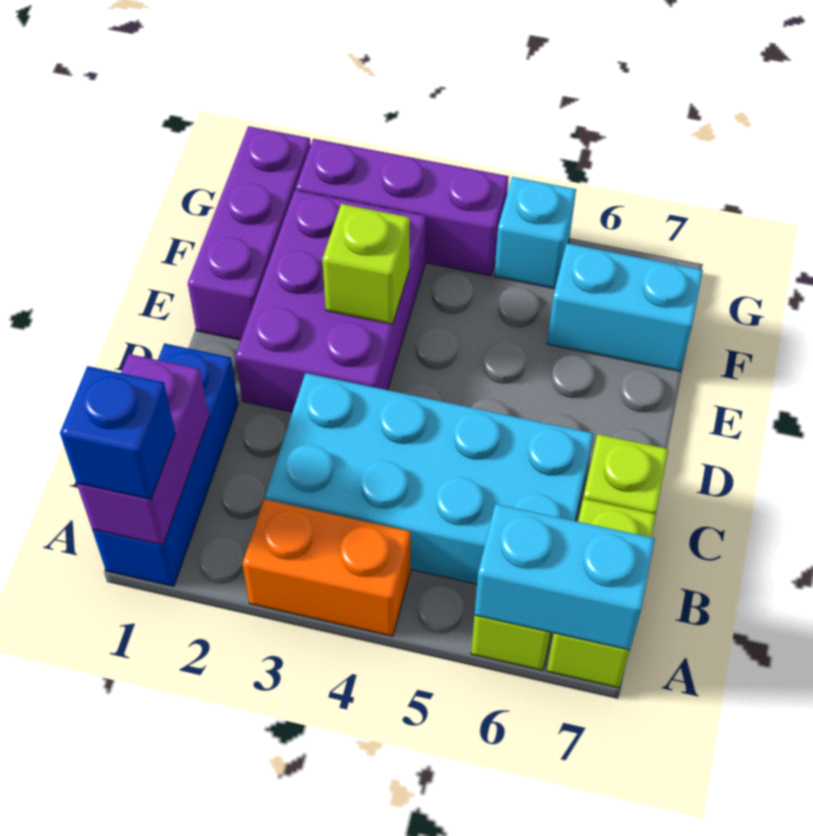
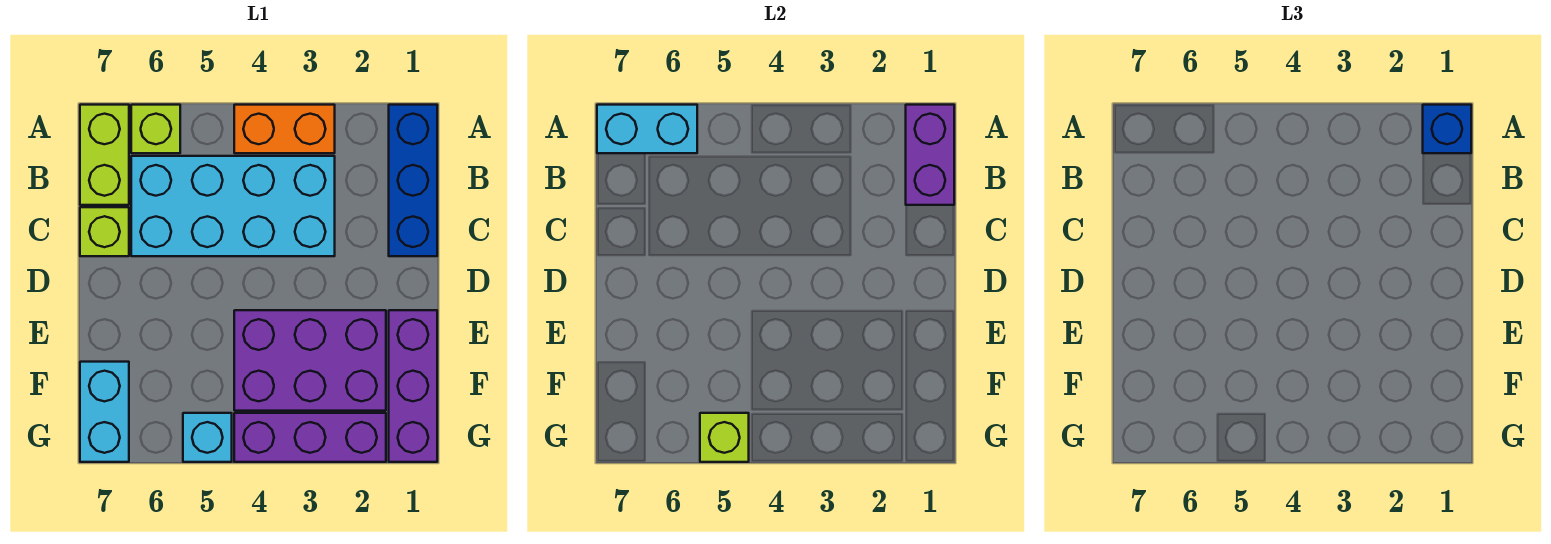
purple brick D2:F3 level 1 -> purple brick E2:F4 level 1
lime brick E3 level 2 -> lime brick G5 level 2
cyan brick F6:F7 level 1 -> cyan brick F7:G7 level 1

